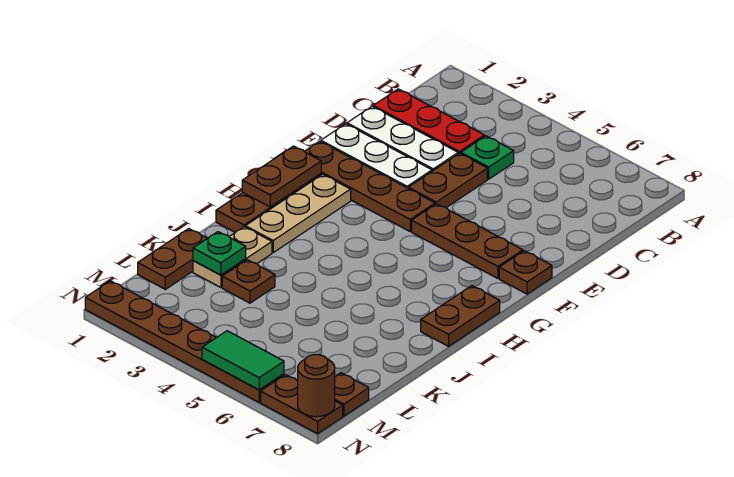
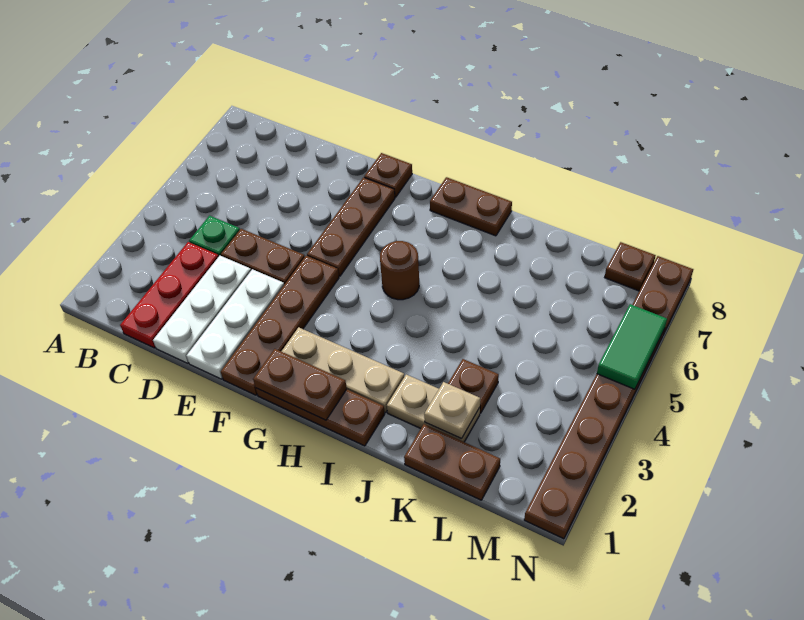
green plate K2 level 2 -> tan plate K2 level 2
brown round brick N8 level 2 -> brown round brick H5 level 1

